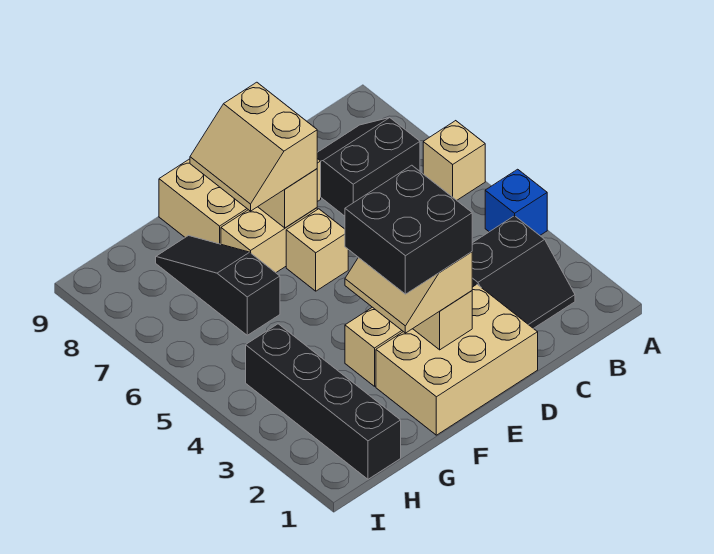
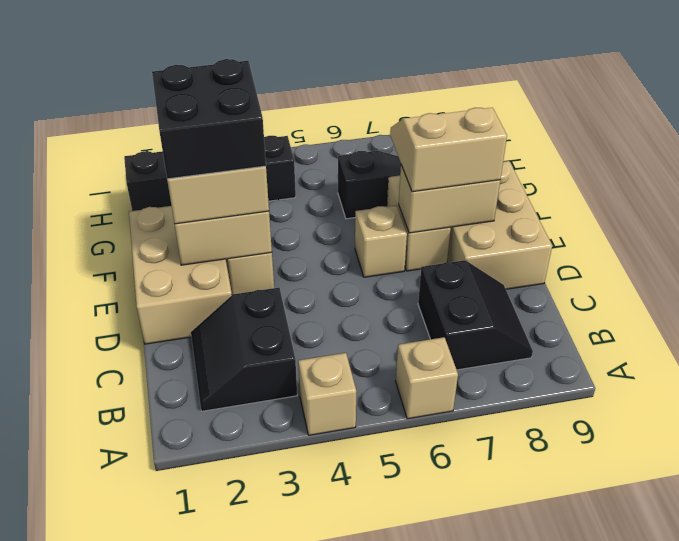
blue brick A4 level 1 -> tan brick A4 level 1

